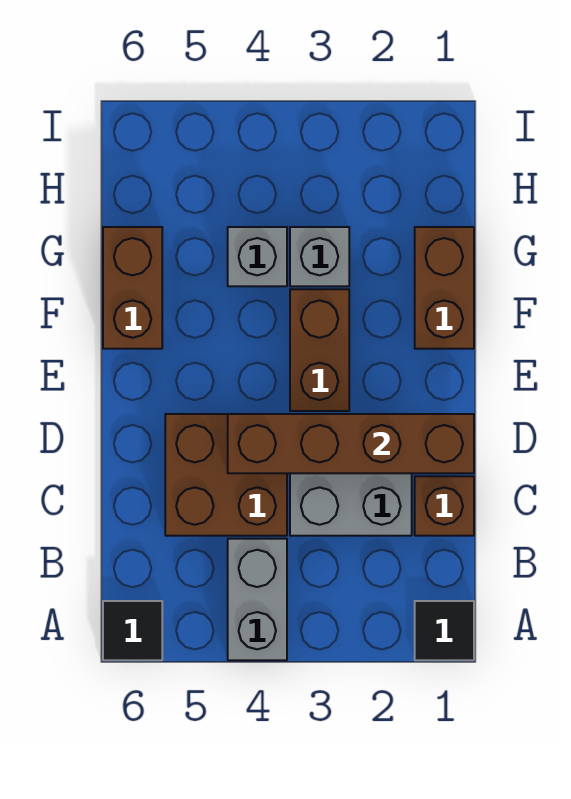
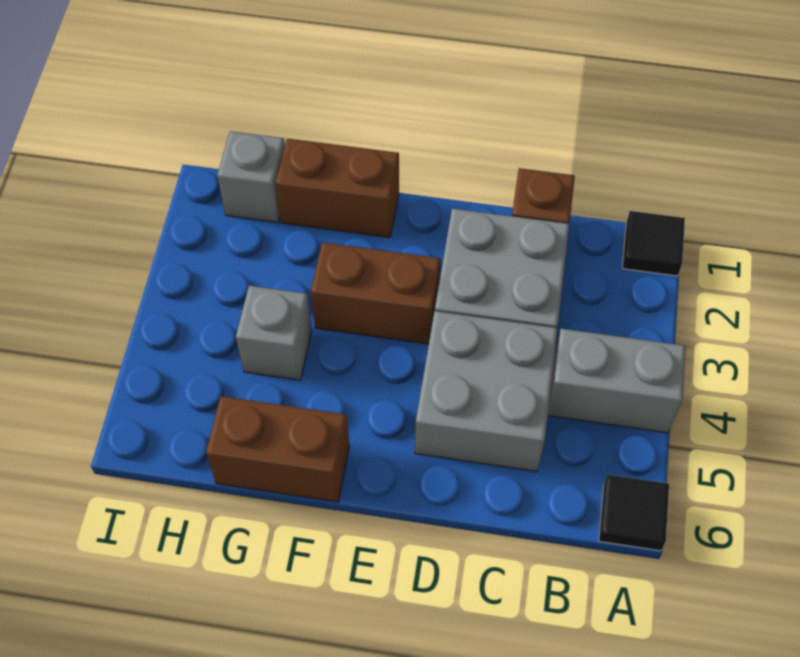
brown brick C4:D5 level 1 -> grey brick C4:D5 level 1
brown brick D1:D4 level 2 -> none
grey brick G3 level 1 -> grey brick H1 level 1

